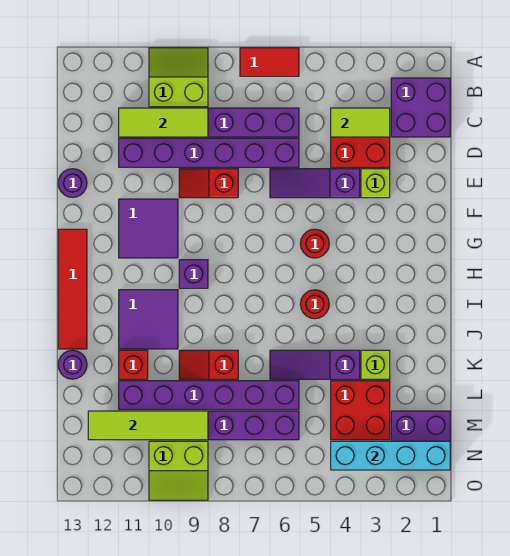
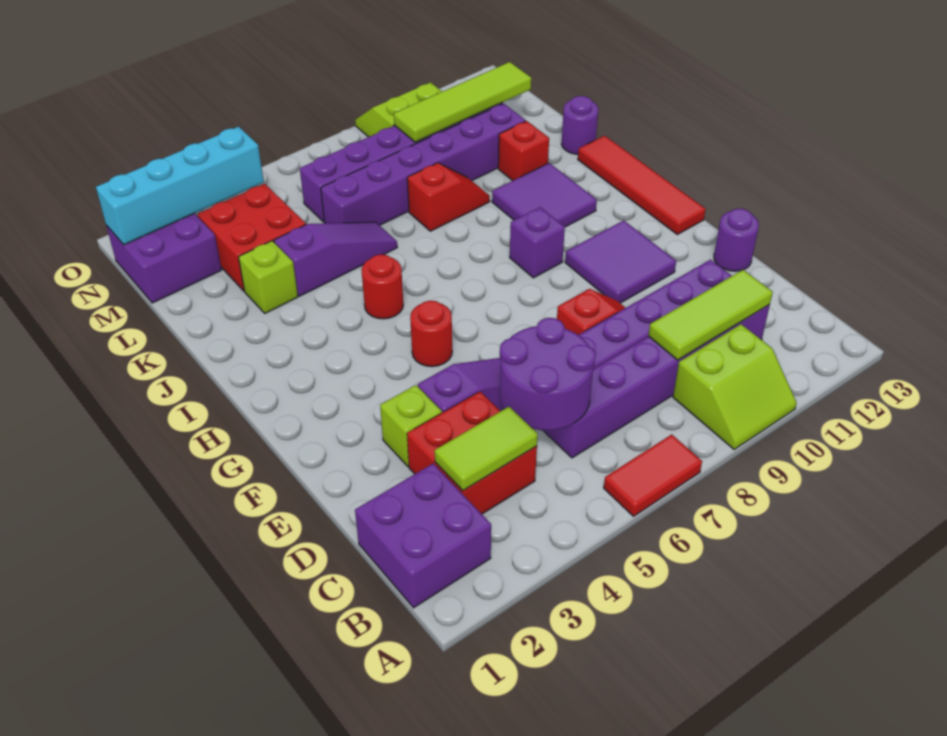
none -> purple round brick C5:D6 level 2

